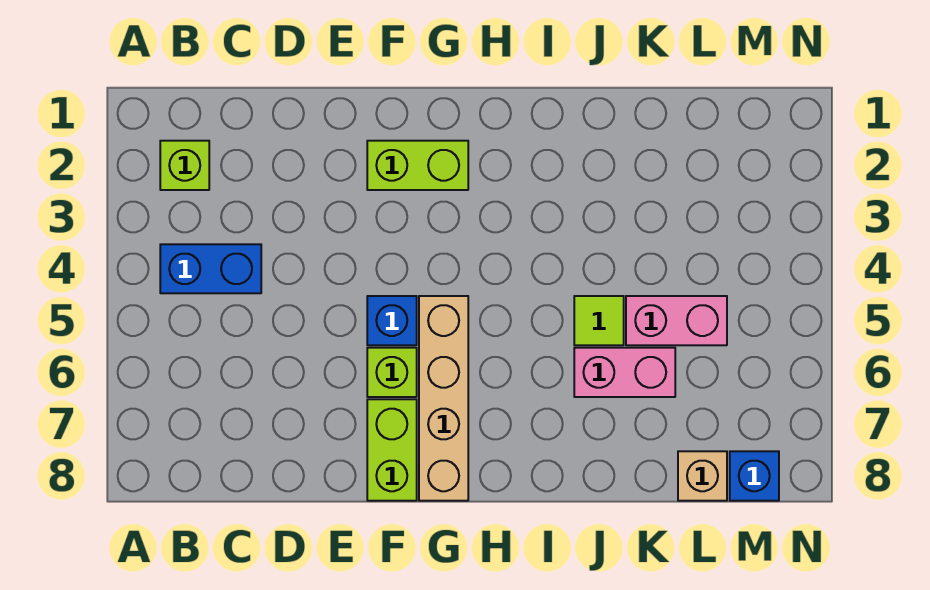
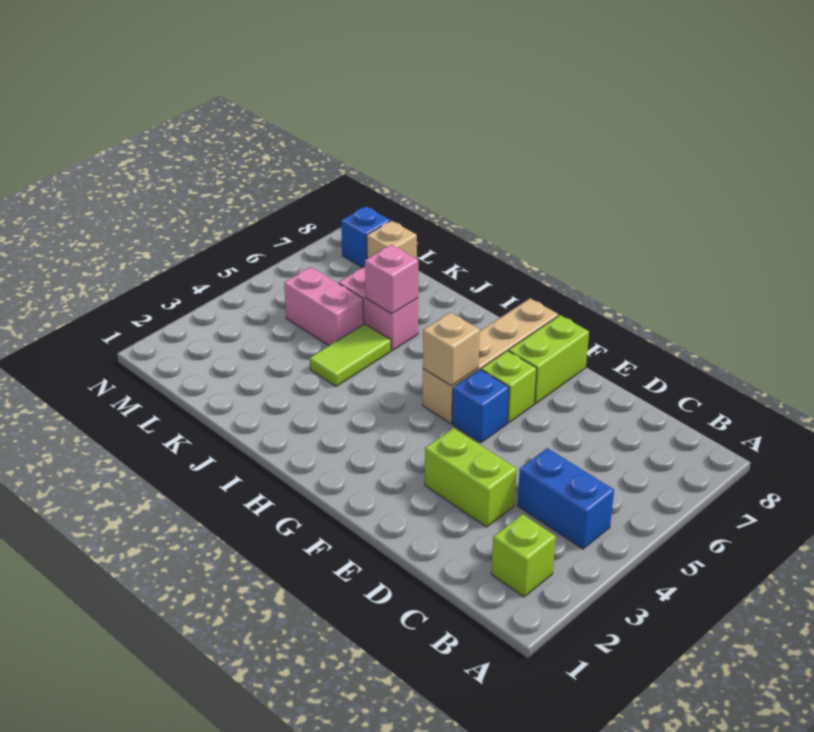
lime brick F2:G2 level 1 -> lime brick D3:E3 level 1
none -> tan brick G5 level 2
lime tile J5 level 1 -> lime tile J4:J5 level 1
none -> pink brick J6 level 2

